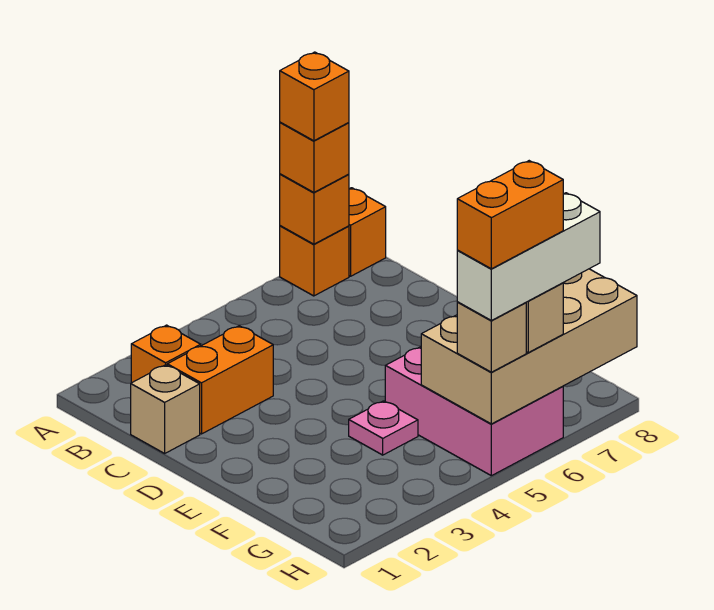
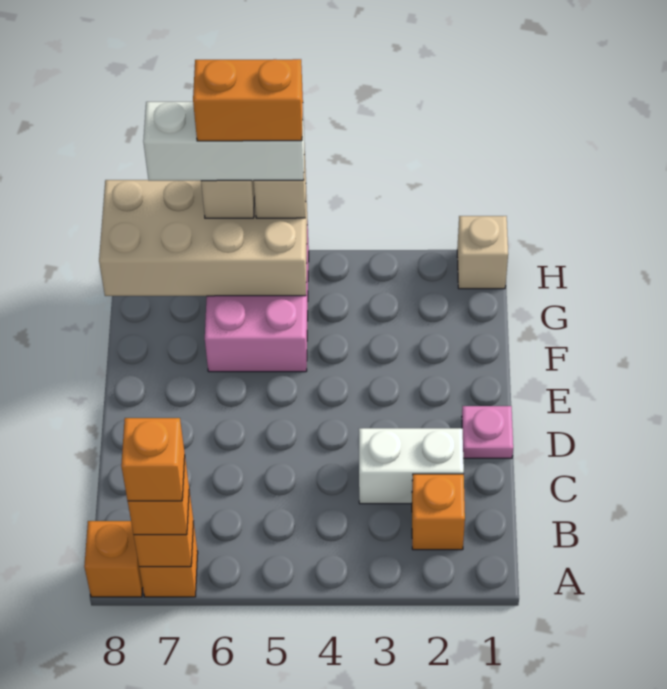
tan brick C1 level 1 -> tan brick H1 level 1
orange brick C2:C3 level 1 -> white brick C2:C3 level 1
pink plate F4 level 1 -> pink plate D1 level 1

